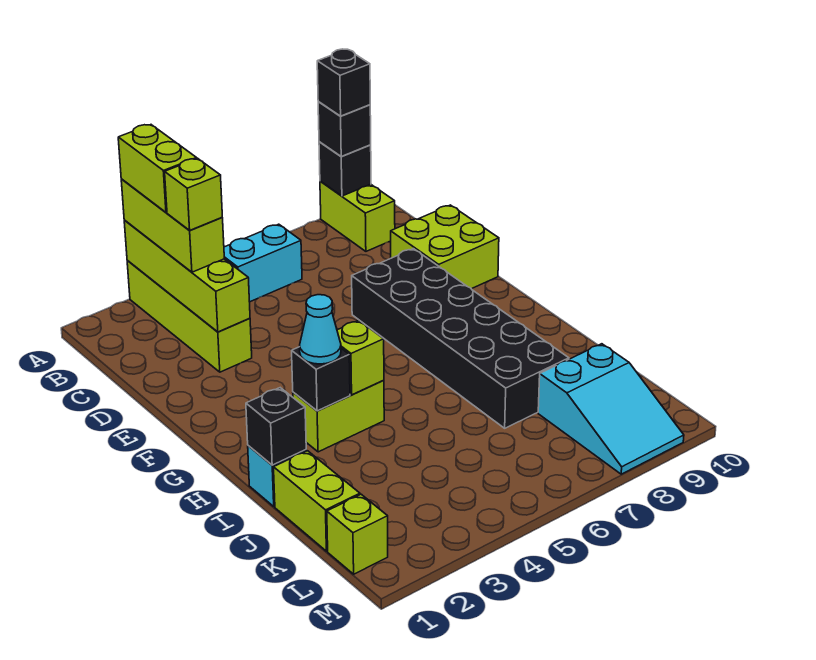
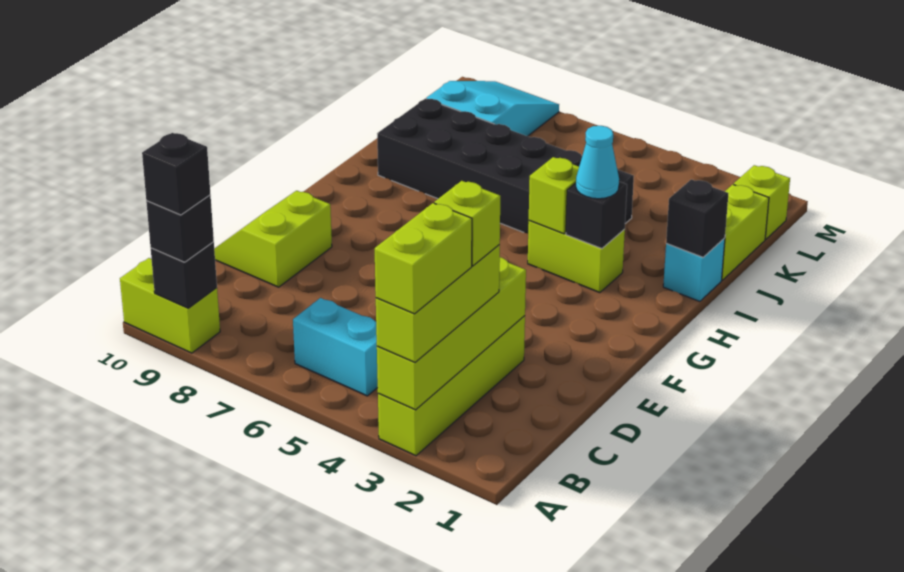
lime brick A9:B9 level 1 -> lime brick A9:A10 level 1
lime brick D9:E10 level 1 -> lime slope D9:E10 level 1 top 9
black brick E7:J8 level 1 -> black brick I4:J9 level 1

